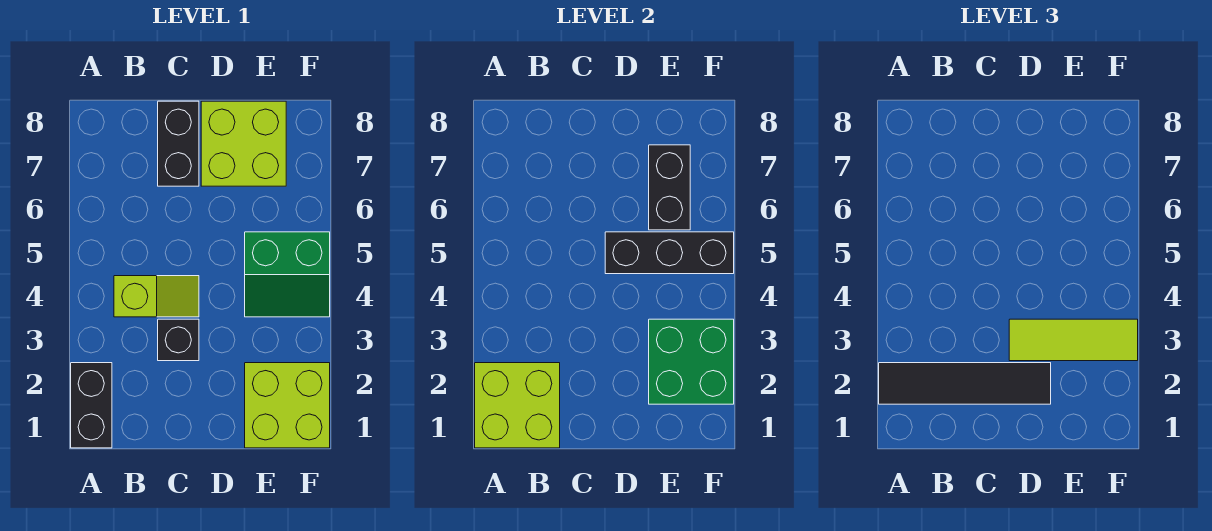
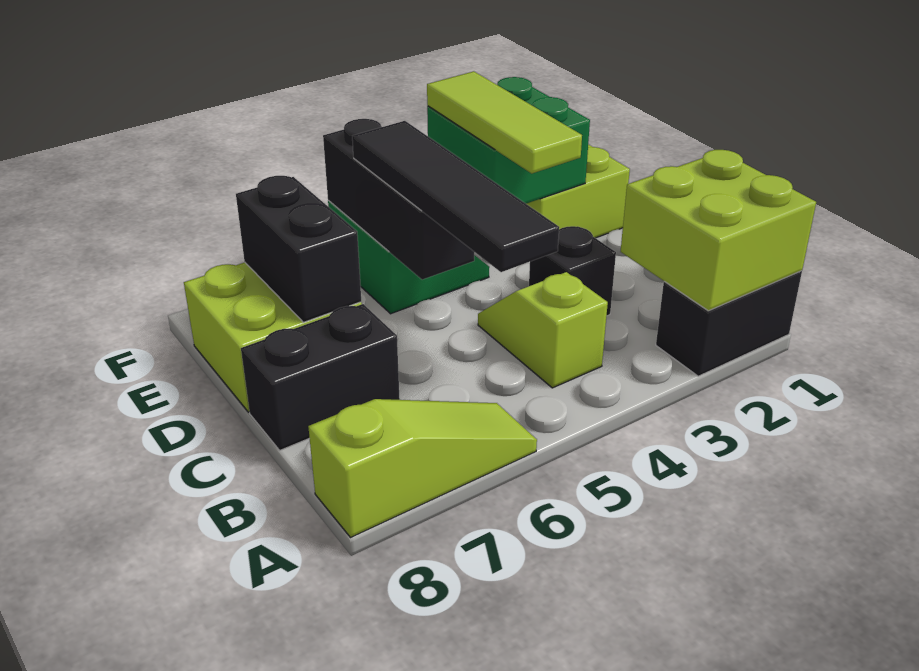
black tile A2:D2 level 3 -> black tile B5:E5 level 3
none -> lime slope A6:A8 level 1 top 8
black brick E6:E7 level 2 -> black brick D7:E7 level 2

